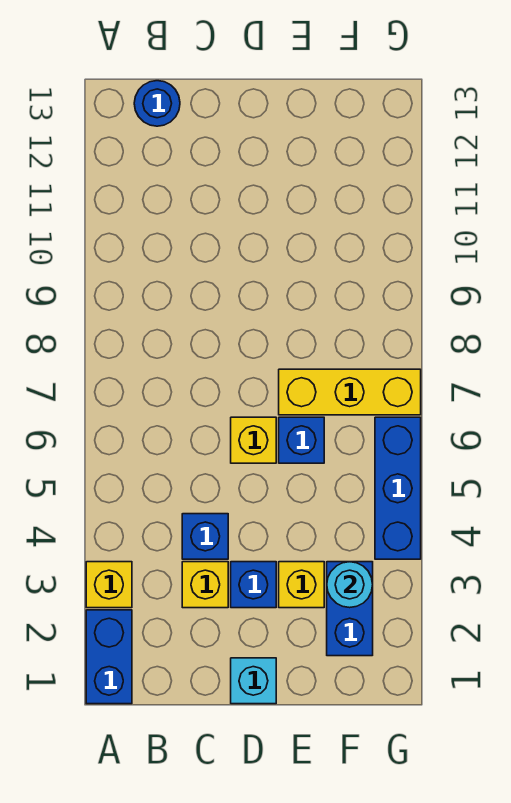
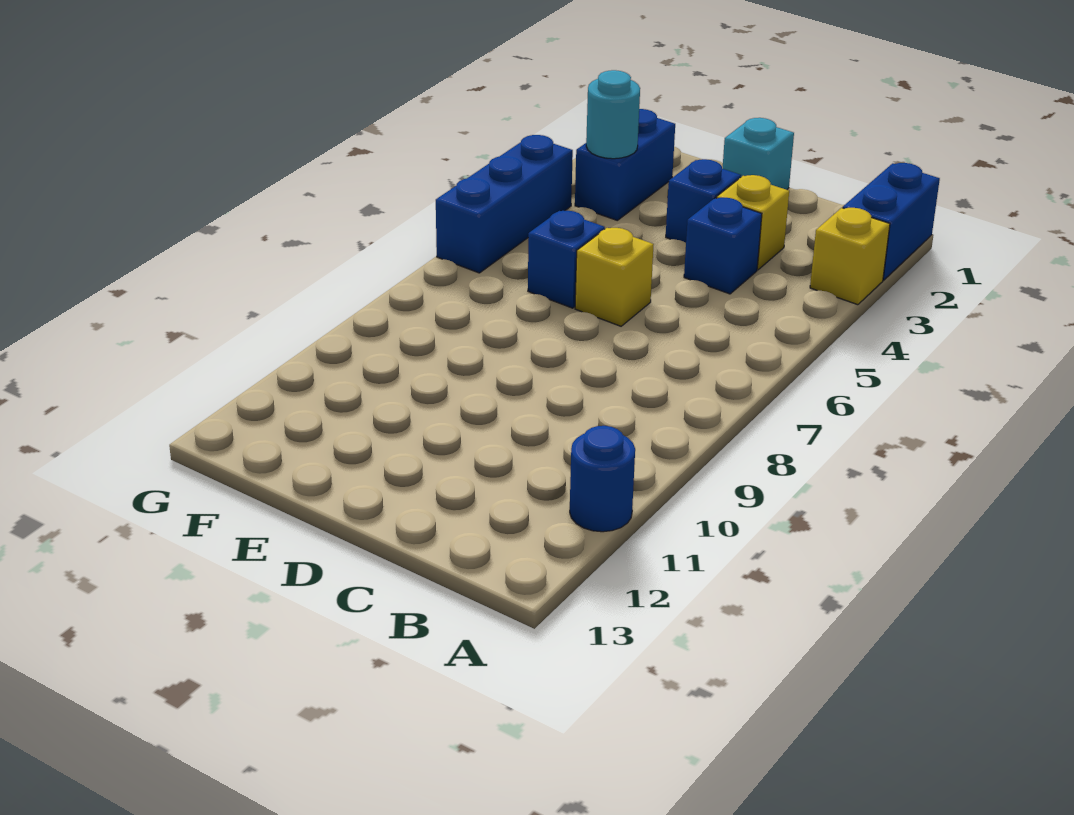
blue round brick B13 level 1 -> blue round brick A11 level 1
yellow brick E3 level 1 -> none
yellow brick E7:G7 level 1 -> none

